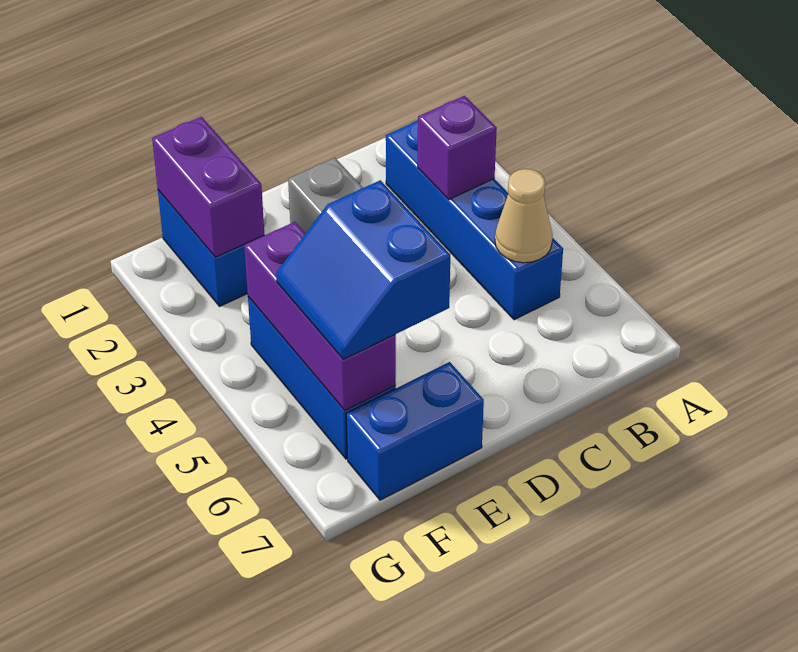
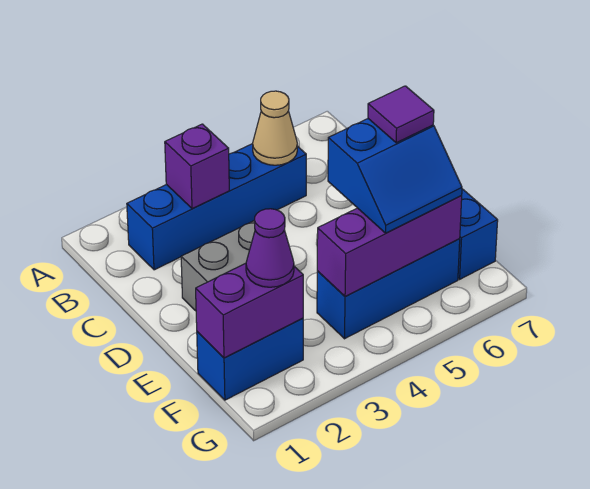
none -> purple tile E6 level 4
none -> purple cone F2 level 3

